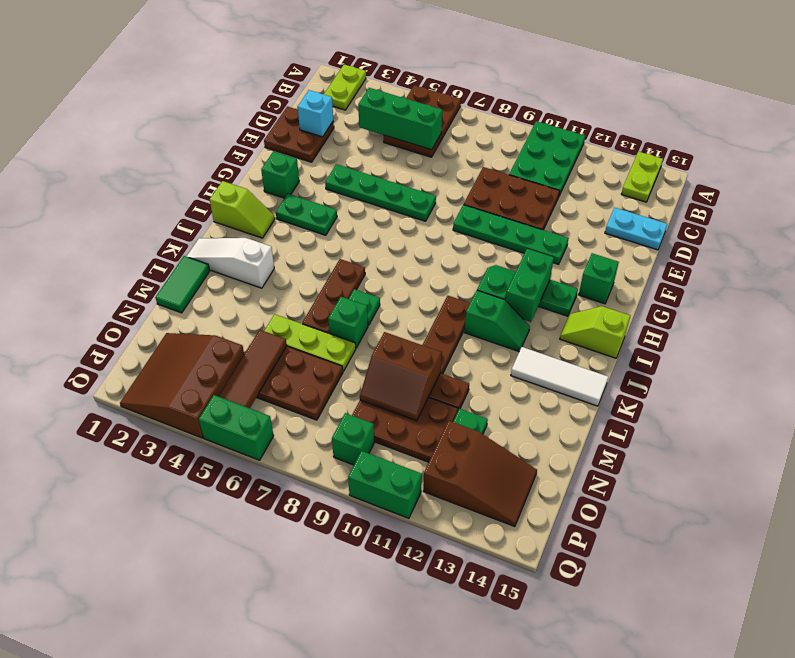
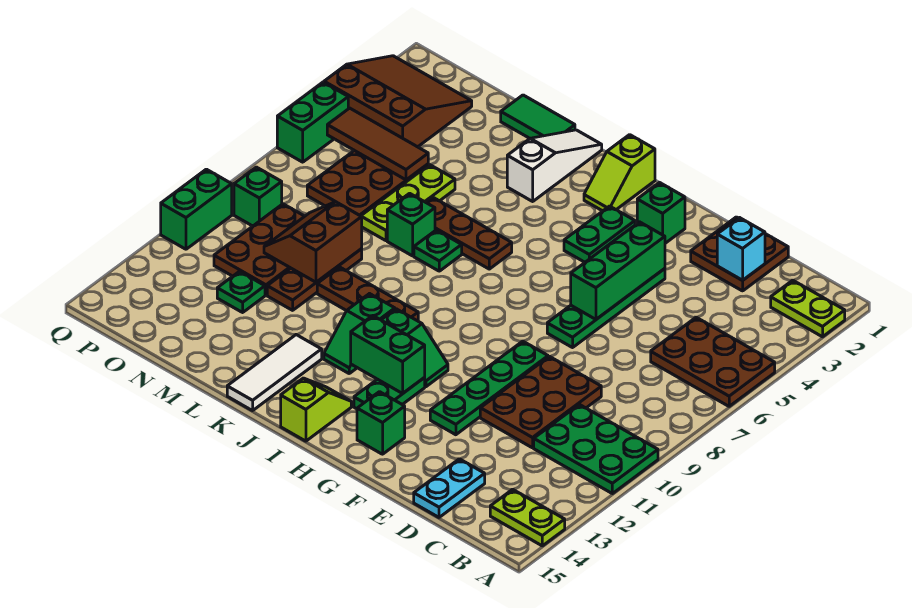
green brick C4:C6 level 2 -> green brick F4:F6 level 2
brown slope O12:P14 level 1 top 12 -> none

